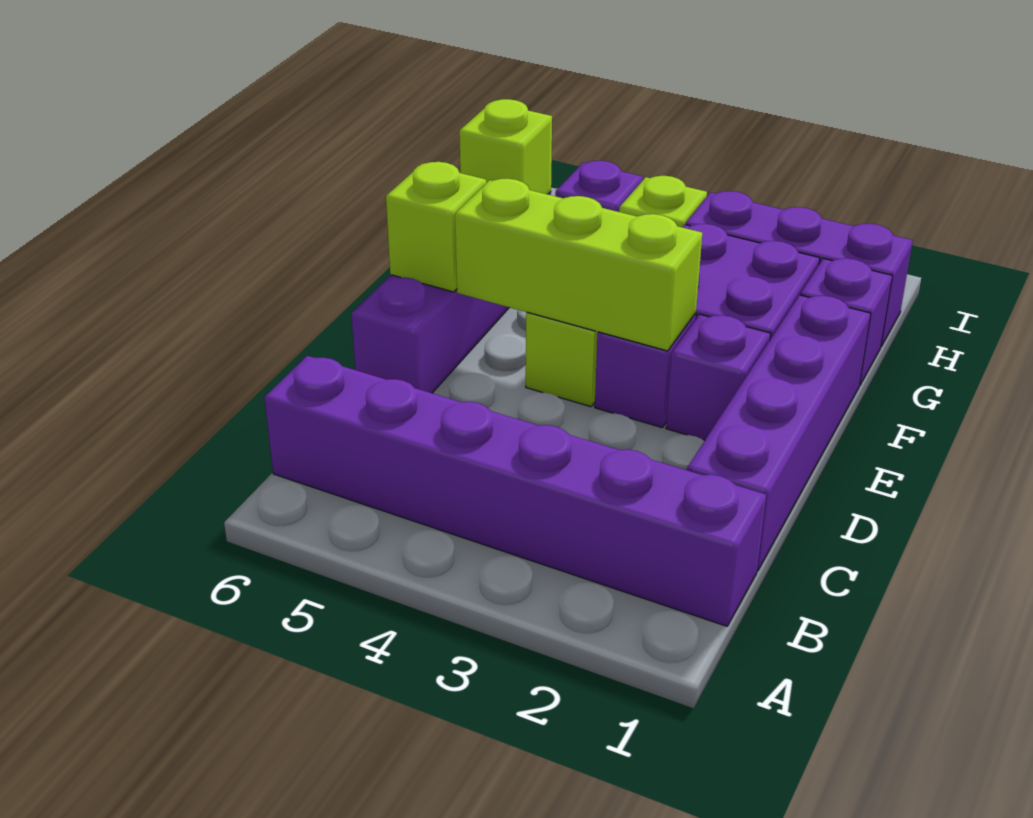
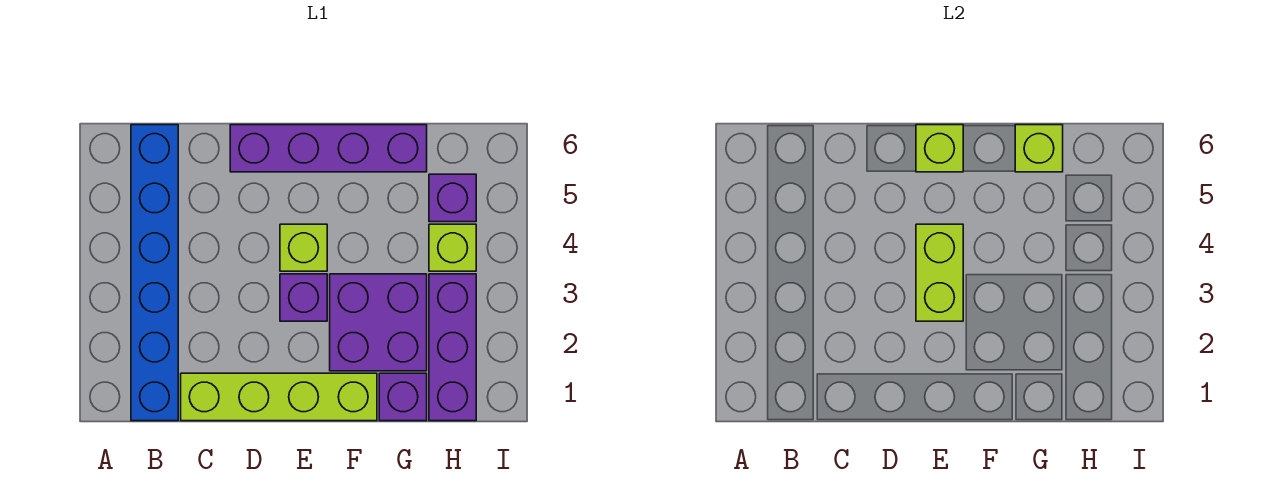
purple brick B1:B6 level 1 -> blue brick B1:B6 level 1
purple brick C1:F1 level 1 -> lime brick C1:F1 level 1
purple brick E2 level 1 -> none
lime brick E3:E5 level 2 -> lime brick E3:E4 level 2

